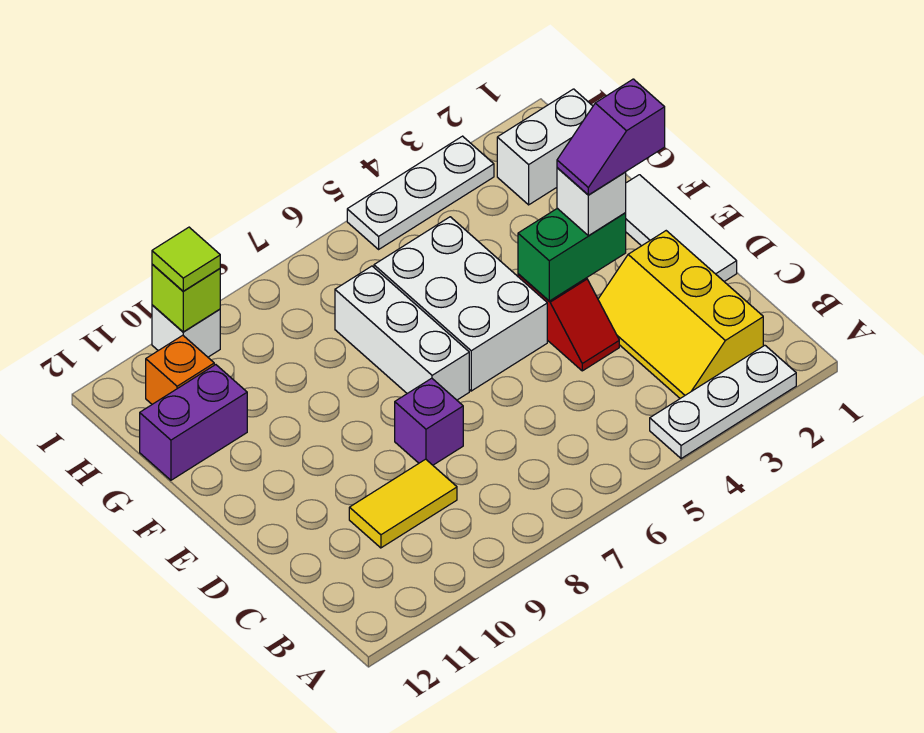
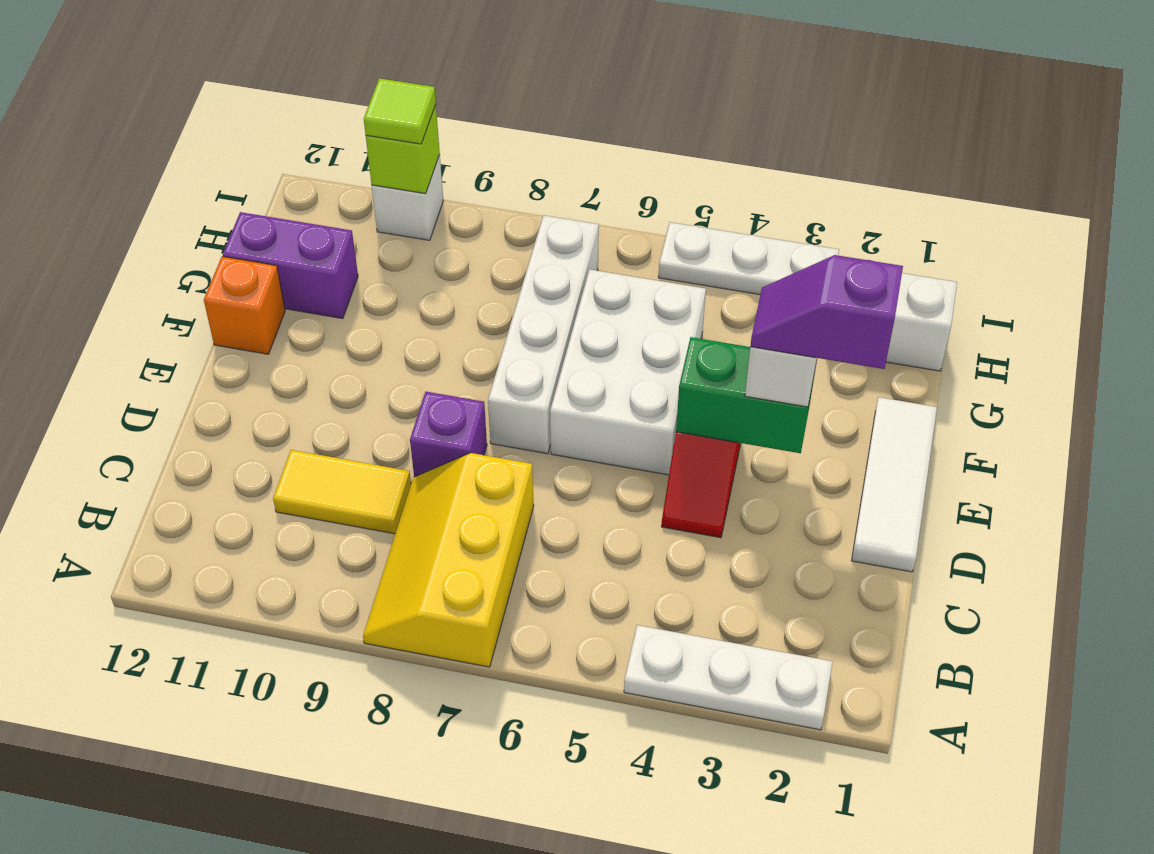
yellow slope B2:D3 level 1 top 2 -> yellow slope A7:C8 level 1 top 7
white brick E7:G7 level 1 -> white brick E7:H7 level 1
orange brick H11 level 1 -> orange brick F12 level 1

